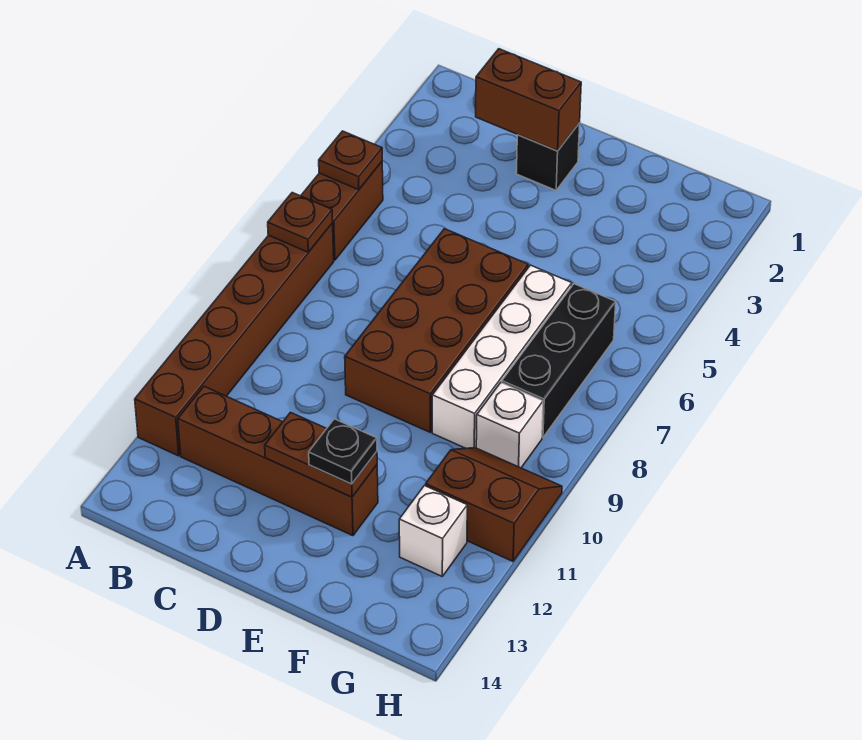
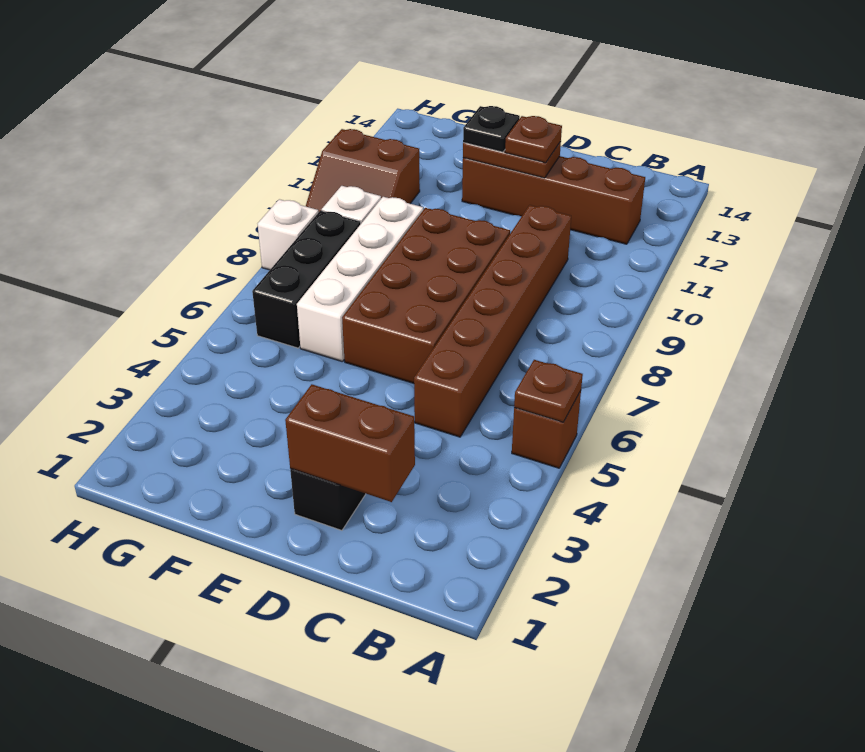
brown brick A5:A6 level 1 -> brown brick A5 level 1
brown brick A7:A12 level 1 -> brown brick C5:C10 level 1
brown plate A7 level 2 -> brown plate D12 level 3
white brick G12 level 1 -> white brick H8 level 1

